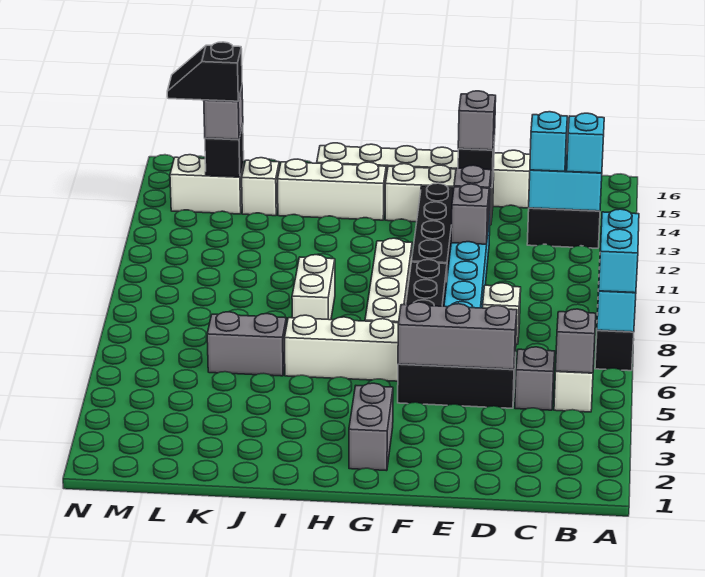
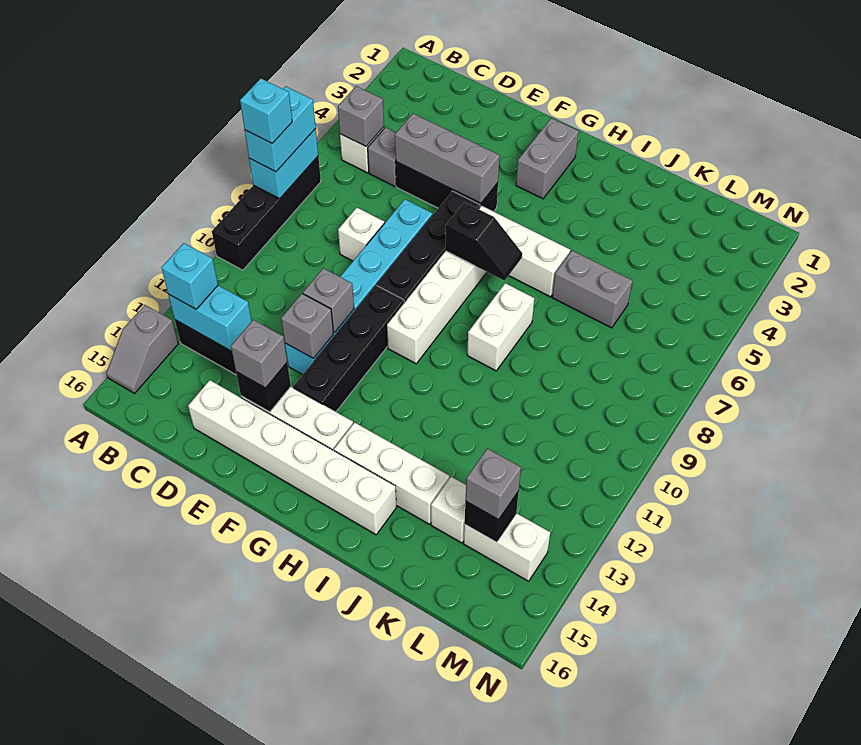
none -> grey slope A14:A15 level 1 top 14
cyan brick C13 level 3 -> cyan brick A8 level 4
black slope L14:M14 level 4 top L -> black slope G7:H7 level 2 top G

